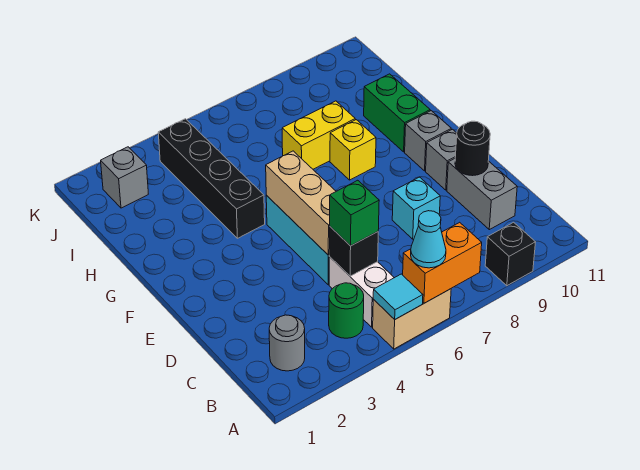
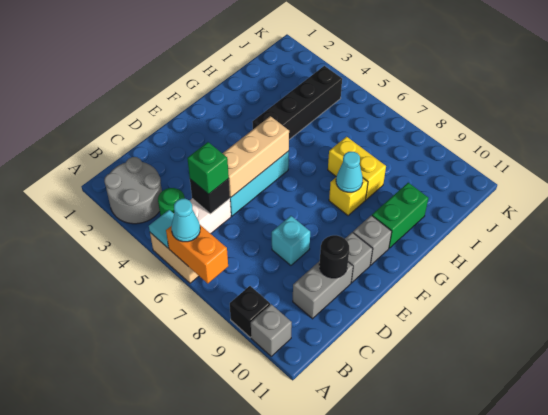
grey round brick B2 level 1 -> grey round brick A2:B3 level 1
none -> cyan cone G8 level 2
grey brick J2 level 1 -> grey brick A10 level 1

